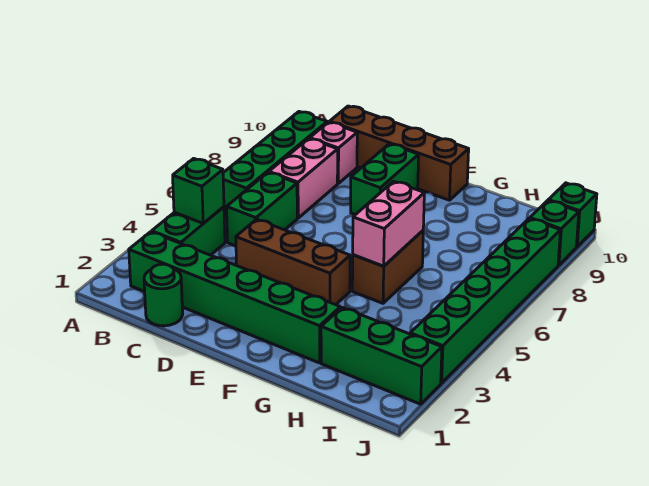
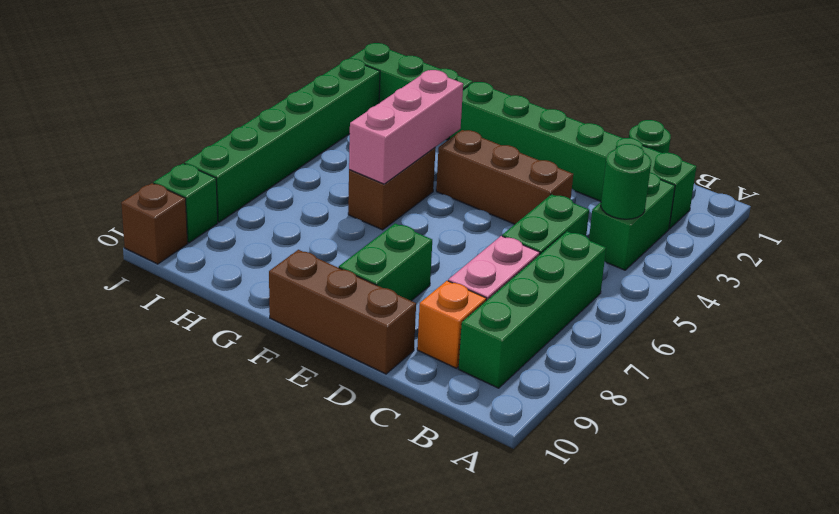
green brick B4 level 2 -> green round brick B4 level 2
pink brick C9 level 1 -> orange brick C9 level 1
brown brick C10:F10 level 1 -> brown brick D10:F10 level 1
pink brick G5:G6 level 2 -> pink brick G4:G6 level 2
green brick J10 level 1 -> brown brick J10 level 1

